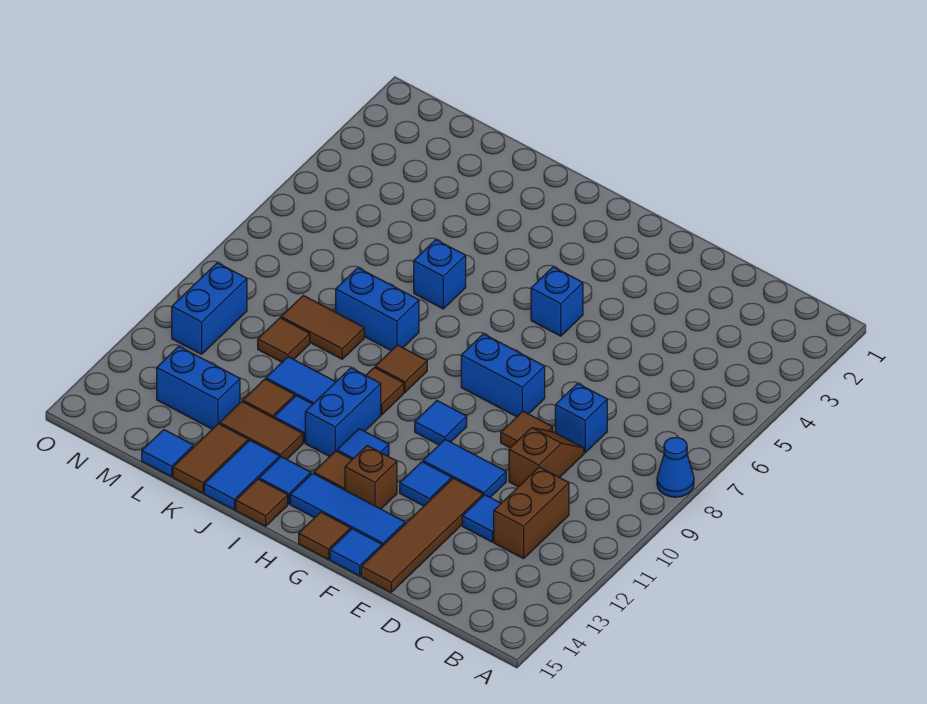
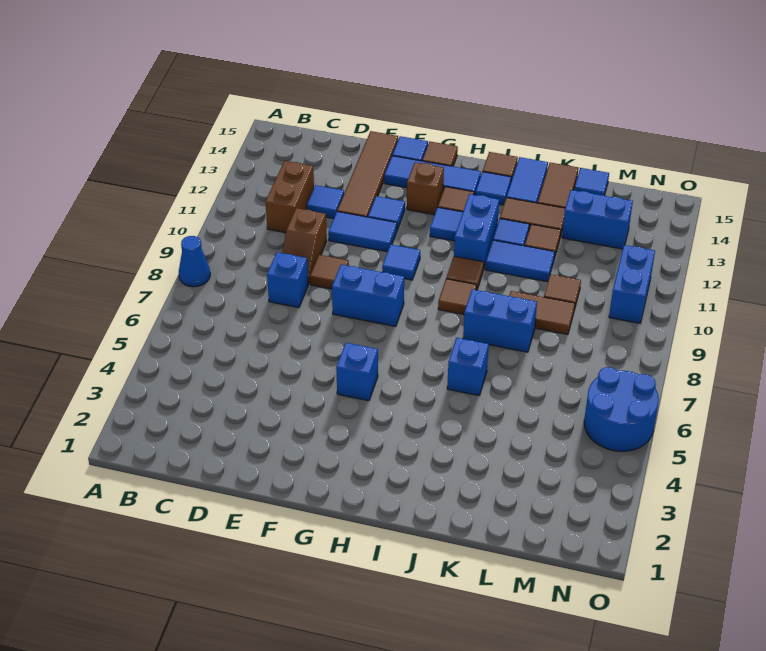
none -> blue round brick N5:O6 level 1

